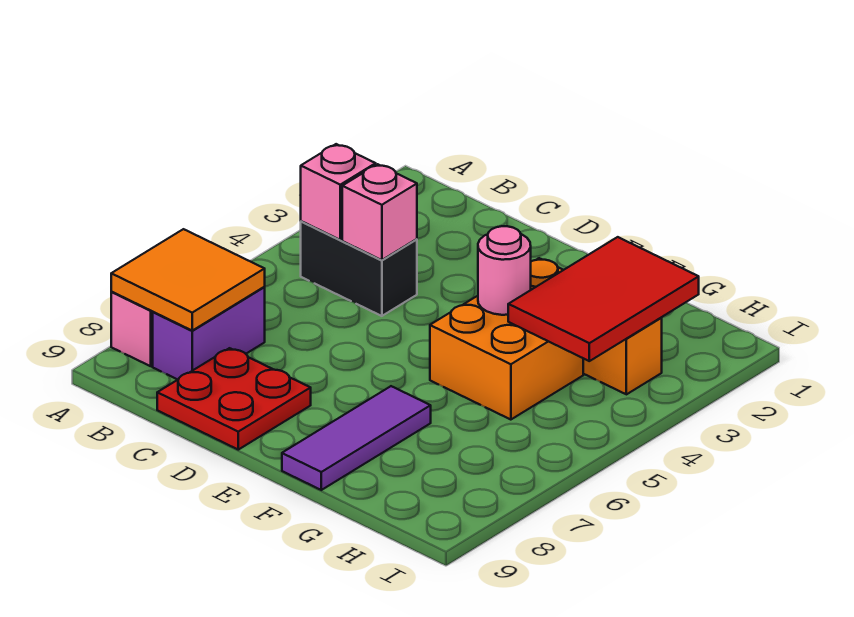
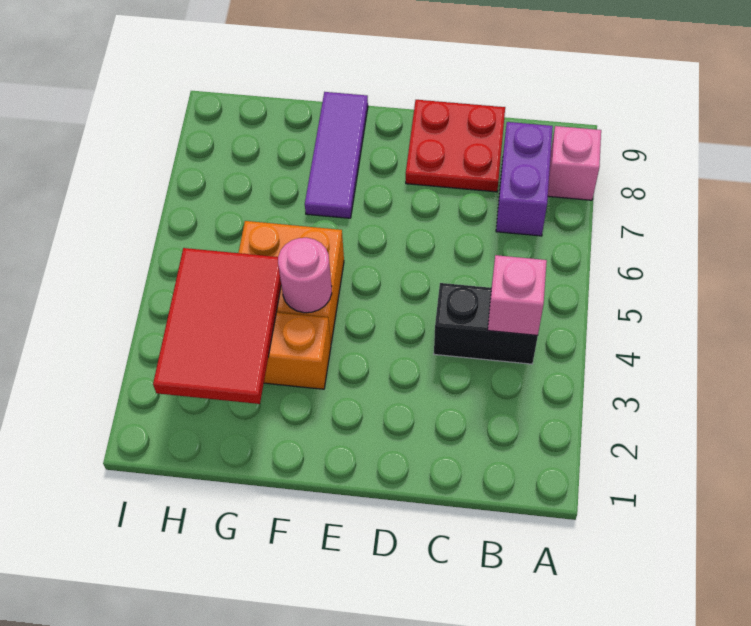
orange tile A7:B8 level 2 -> none
pink brick C4 level 2 -> none

